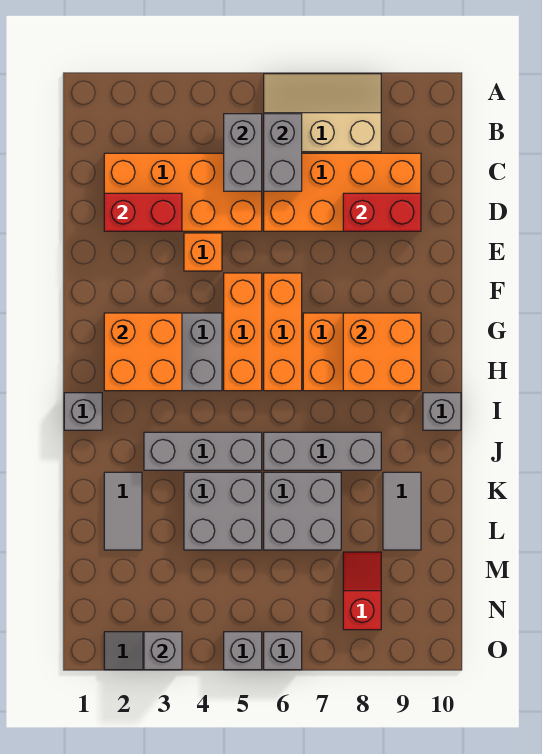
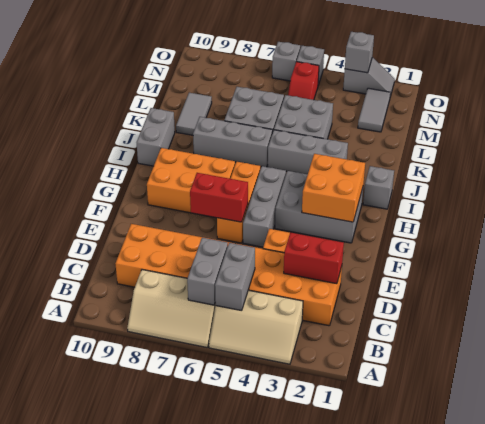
none -> tan slope A3:B5 level 1 top B
red brick D8:D9 level 2 -> red brick F6:F7 level 2
orange brick F5:H5 level 1 -> grey brick F5:H5 level 1
orange brick G8:H9 level 2 -> none
grey brick I10 level 1 -> grey brick I10:J10 level 1
grey tile K2:L2 level 1 -> grey tile M2:N2 level 1
red slope M8:N8 level 1 top N -> red slope M5:N5 level 1 top N

